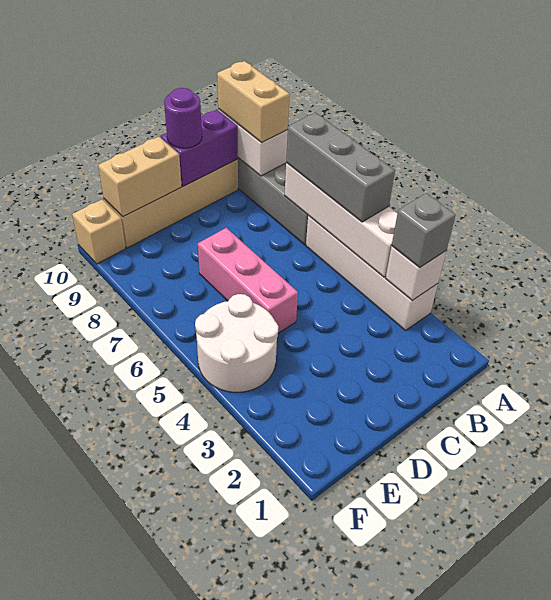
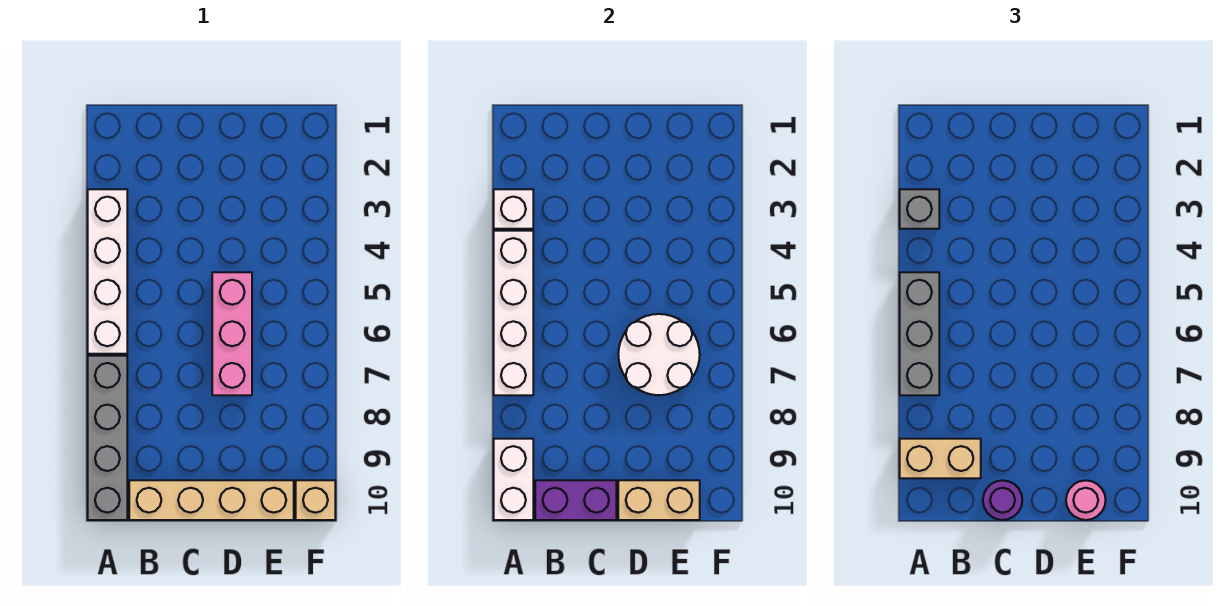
tan brick A9:A10 level 3 -> tan brick A9:B9 level 3
white round brick E4:F5 level 1 -> white round brick D6:E7 level 2
none -> pink round brick E10 level 3

